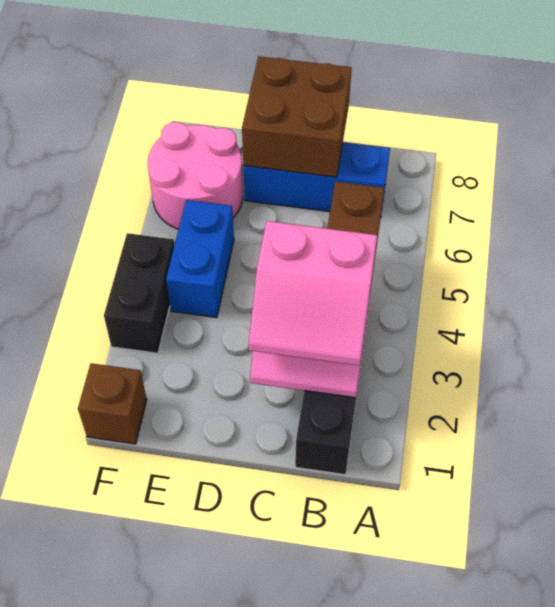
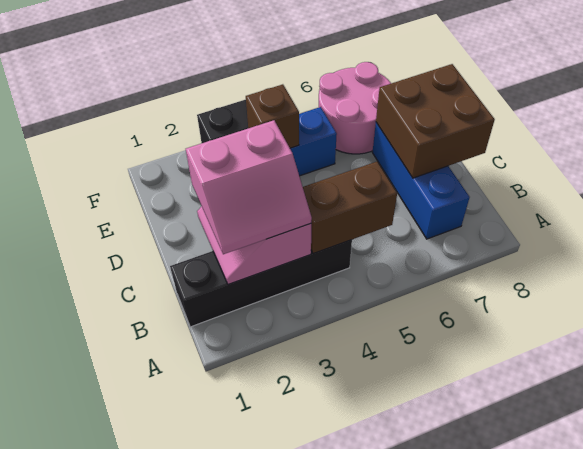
pink slope B2:C3 level 3 top 3 -> pink slope B2:C3 level 3 top C
brown brick F1 level 1 -> brown brick E4 level 2

